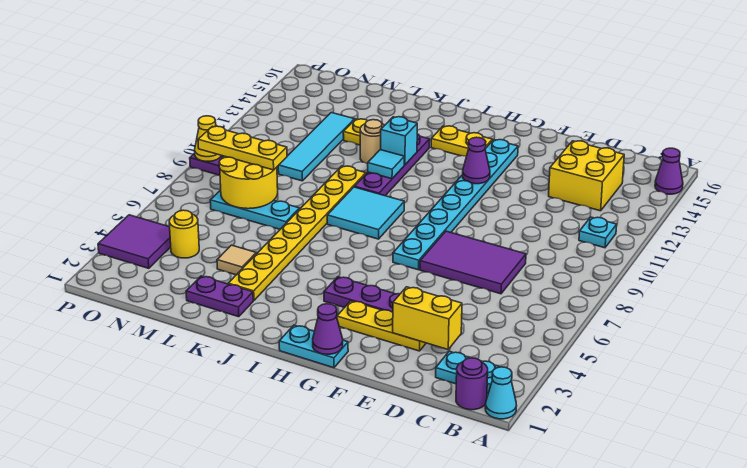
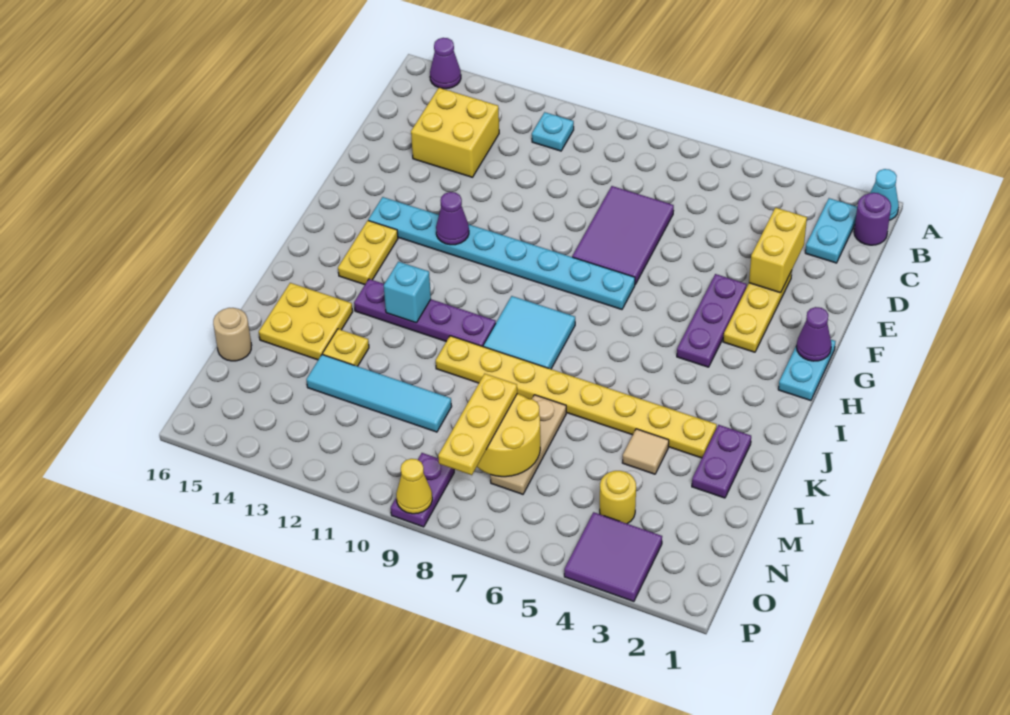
cyan tile J11 level 2 -> none
tan round brick K12 level 1 -> tan round brick M16 level 1
none -> yellow plate K14:L15 level 1
cyan plate L7:N7 level 1 -> tan plate L7:N7 level 1

